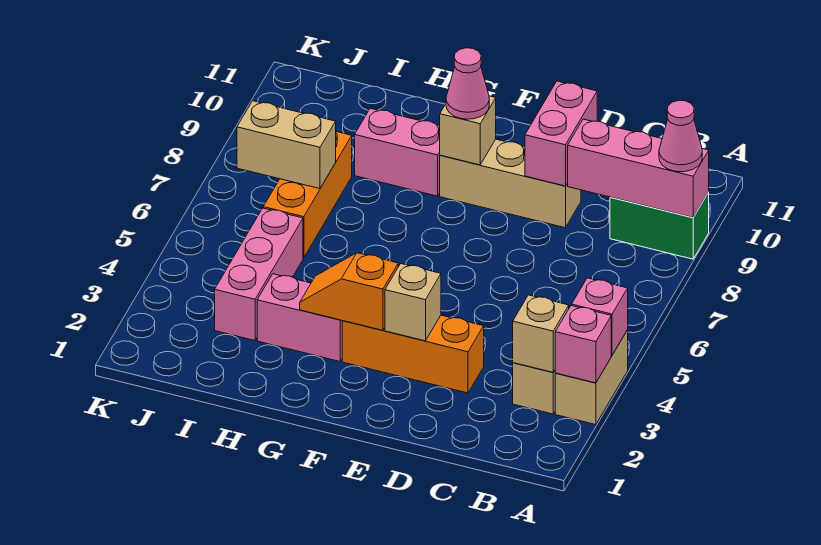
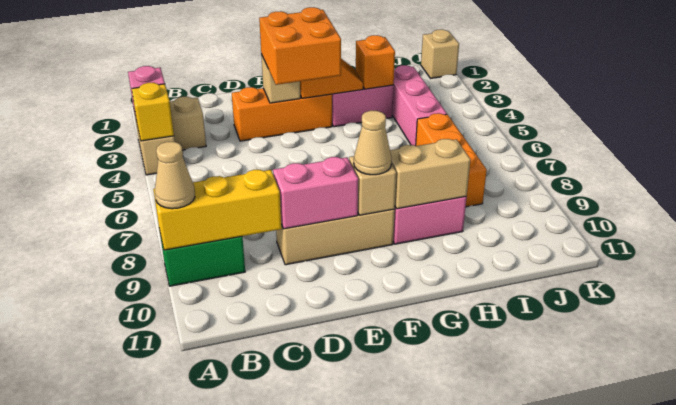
pink brick A4 level 2 -> yellow brick A4 level 2
pink brick A9:C9 level 2 -> yellow brick A9:C9 level 2
pink cone A9 level 3 -> tan cone A9 level 3
tan brick B3 level 2 -> tan brick K1 level 1
pink brick D9:D10 level 2 -> pink brick D9:E9 level 2
none -> orange brick E3:F4 level 3
pink cone F9 level 3 -> tan cone F9 level 3
none -> orange brick H3 level 2
tan brick I7:J7 level 2 -> tan brick G9:H9 level 2

